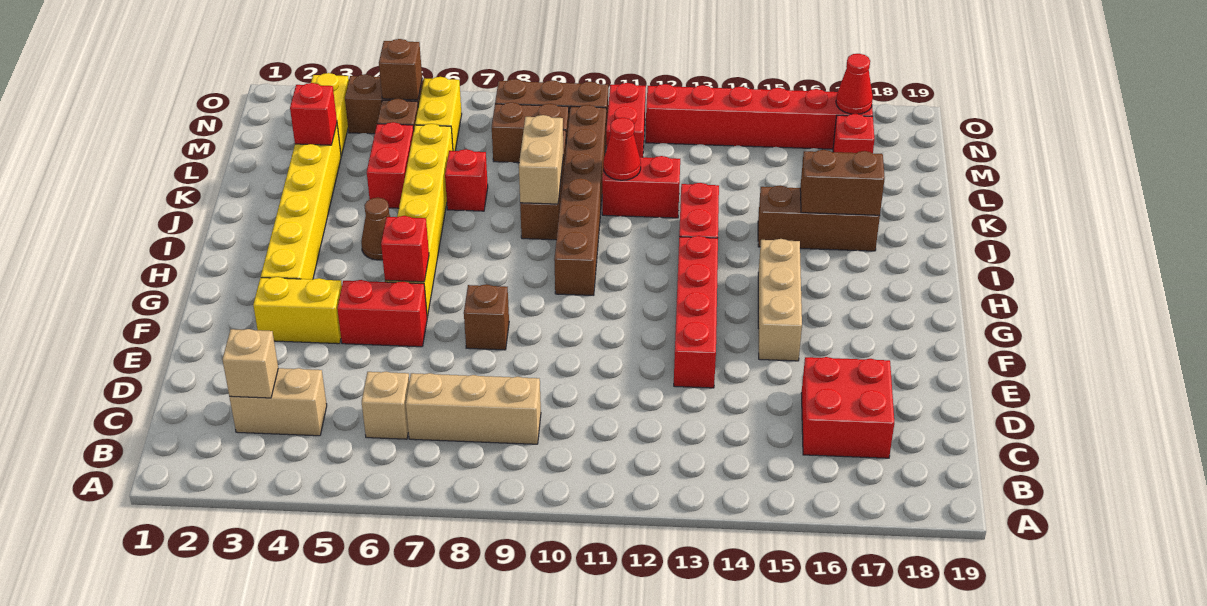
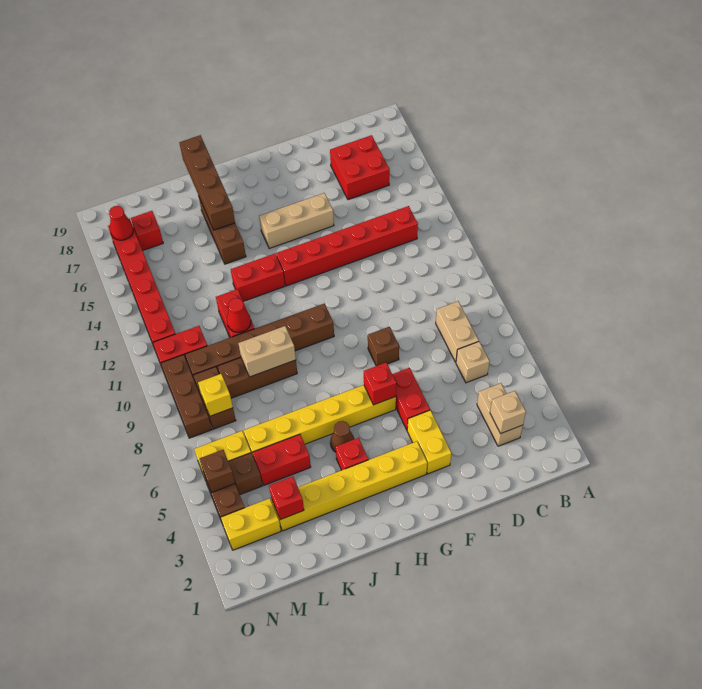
tan brick C7:C9 level 1 -> tan brick C7:C8 level 1
red brick E13:H13 level 1 -> red brick C13:H13 level 1
brown brick J16:J17 level 2 -> brown brick J16:J19 level 2
red brick K7 level 1 -> red brick I4 level 1
none -> yellow brick M8 level 2

